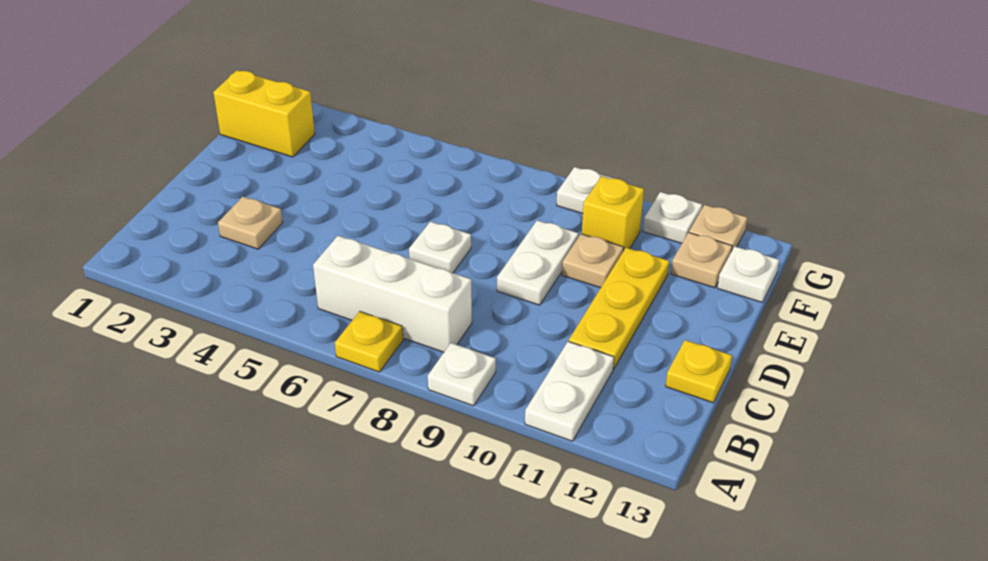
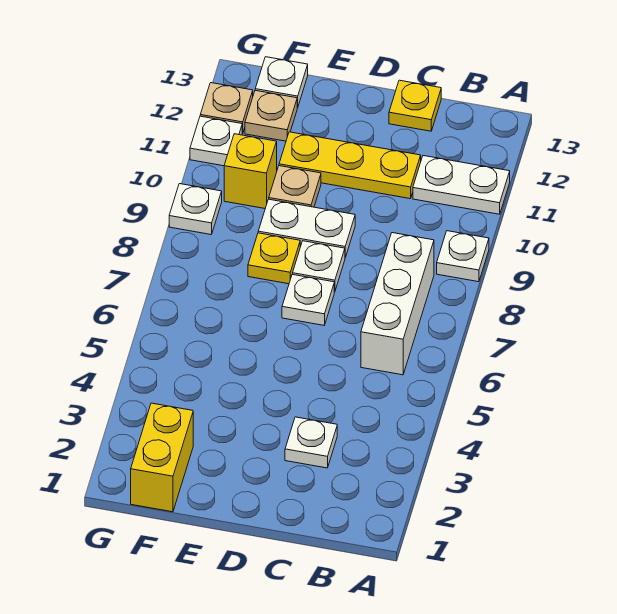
yellow plate A7 level 1 -> yellow plate E8 level 1
tan plate C3 level 1 -> white plate C3 level 1
none -> white plate D8 level 1

